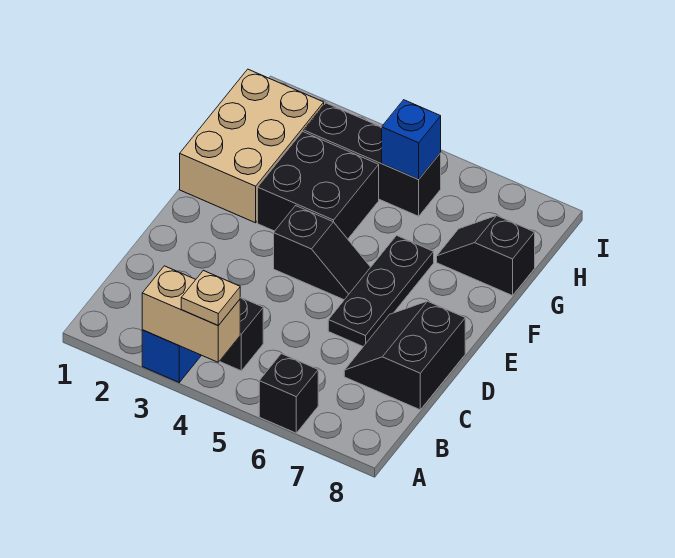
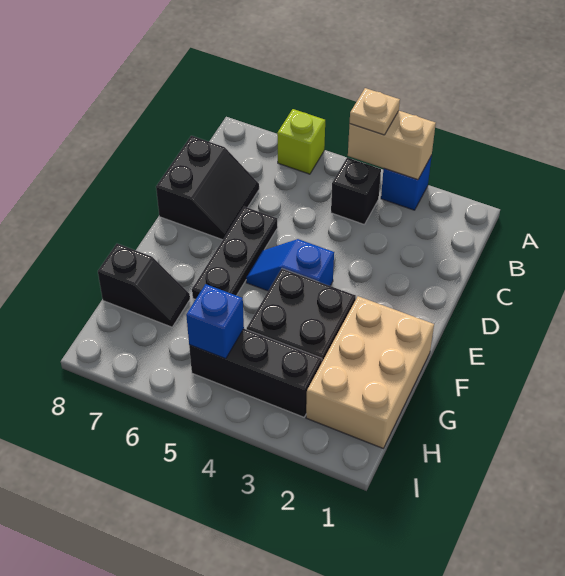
black brick A6 level 1 -> lime brick A6 level 1
black slope E4:E5 level 1 top 4 -> blue slope E4:E5 level 1 top 4

